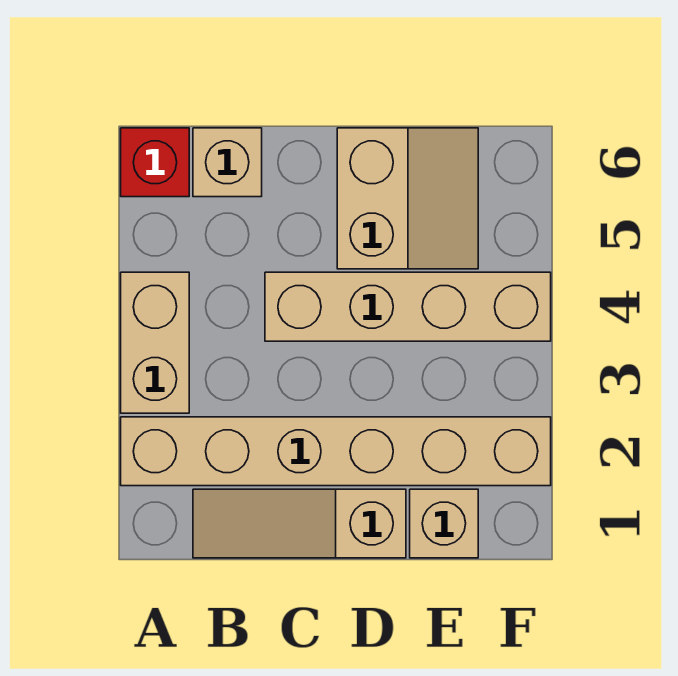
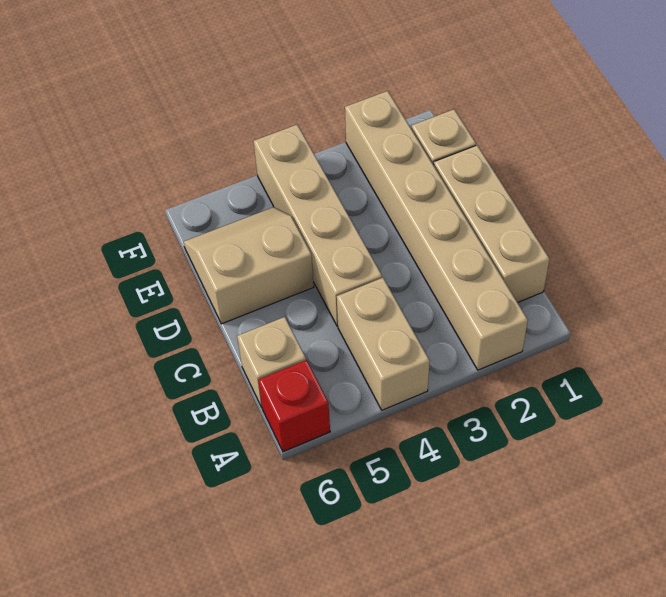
tan brick A3:A4 level 1 -> tan brick A4:B4 level 1
tan slope B1:D1 level 1 top D -> tan brick B1:D1 level 1

